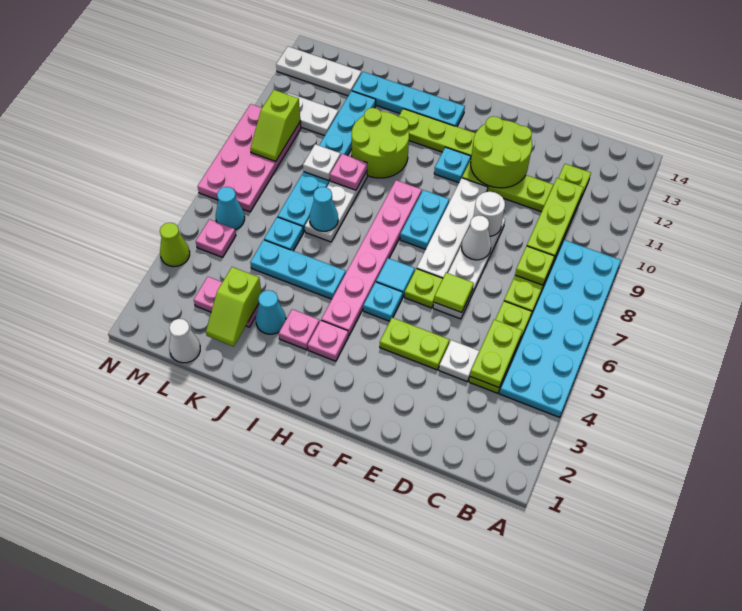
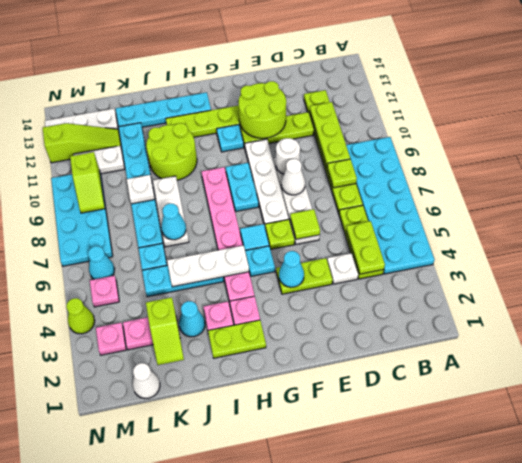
none -> cyan cone F4 level 2
none -> lime plate H2:I2 level 1
none -> white plate H5:J5 level 2
pink plate J9 level 2 -> pink plate M3 level 1
none -> lime slope L12:N12 level 1 top N
pink plate M7:N10 level 1 -> cyan plate M7:N10 level 1

